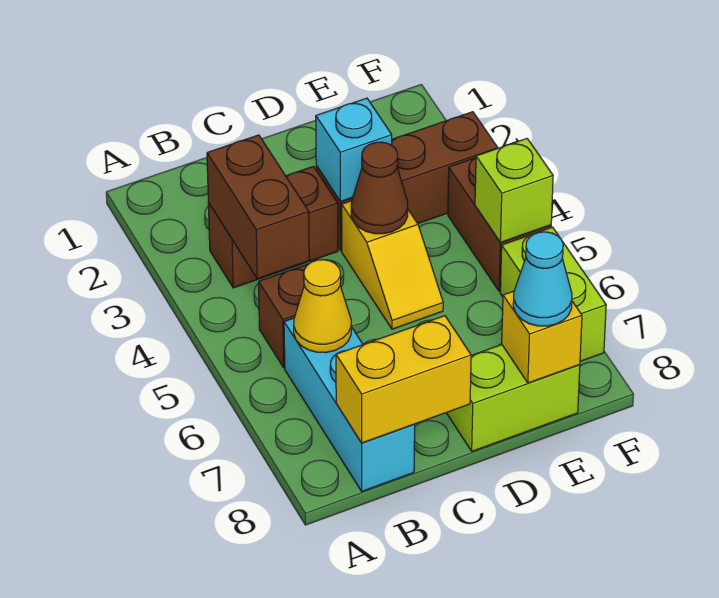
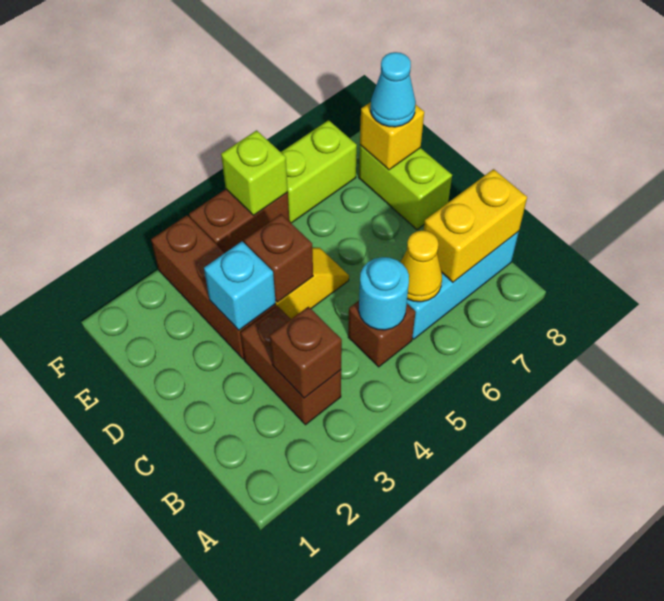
brown brick B3:B4 level 2 -> brown brick B3 level 2
none -> cyan round brick B5 level 2
yellow brick B8:C8 level 2 -> yellow brick B7:B8 level 2
brown cone D4 level 2 -> brown brick D4 level 2

